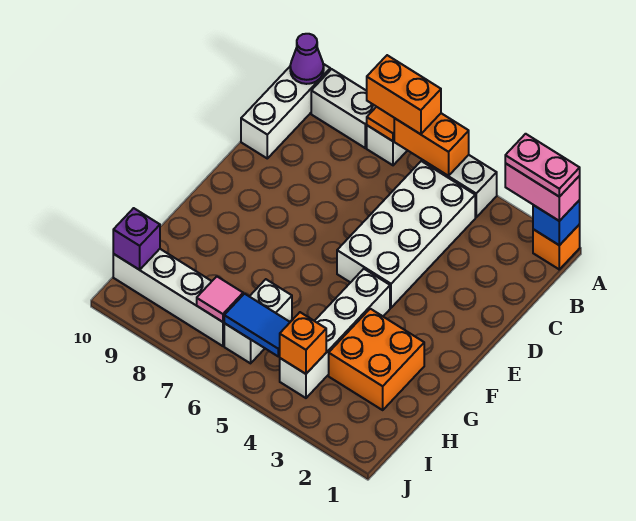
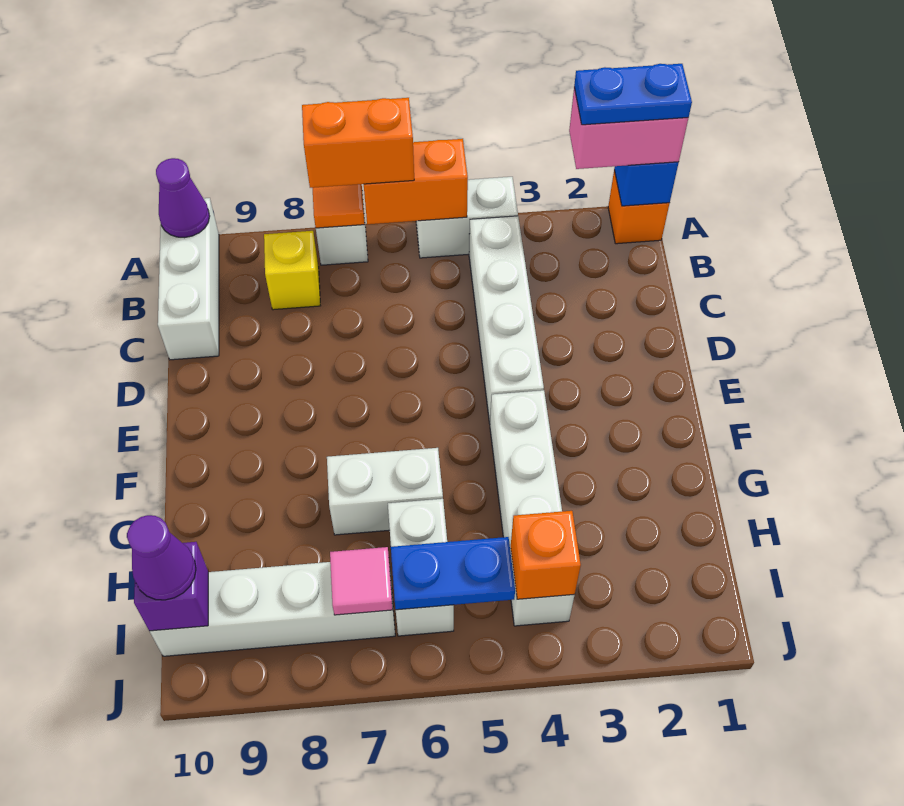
pink plate A1:A2 level 4 -> blue plate A1:A2 level 4
white brick A8:A9 level 1 -> white brick G6:G7 level 1
white brick B4:E5 level 1 -> white brick B4:E4 level 1
none -> yellow brick B8 level 1
orange brick G2:H3 level 1 -> none
blue tile I5:I6 level 2 -> blue plate I5:I6 level 2
none -> purple cone I10 level 3

